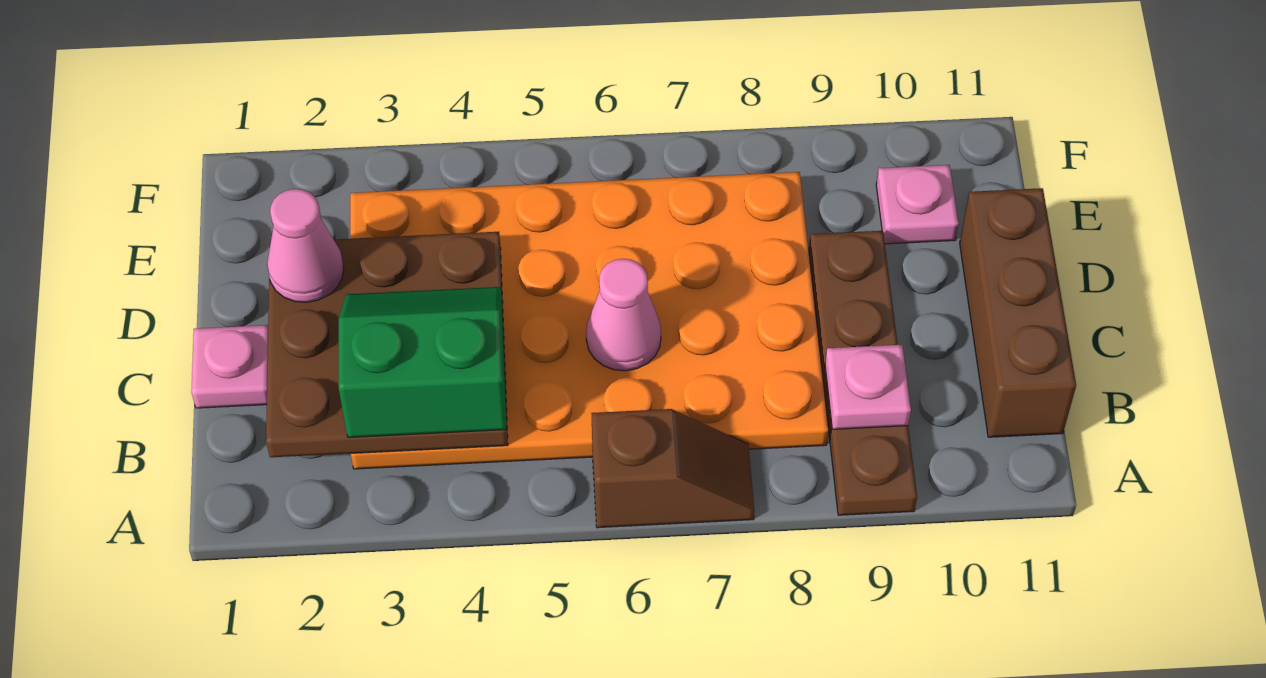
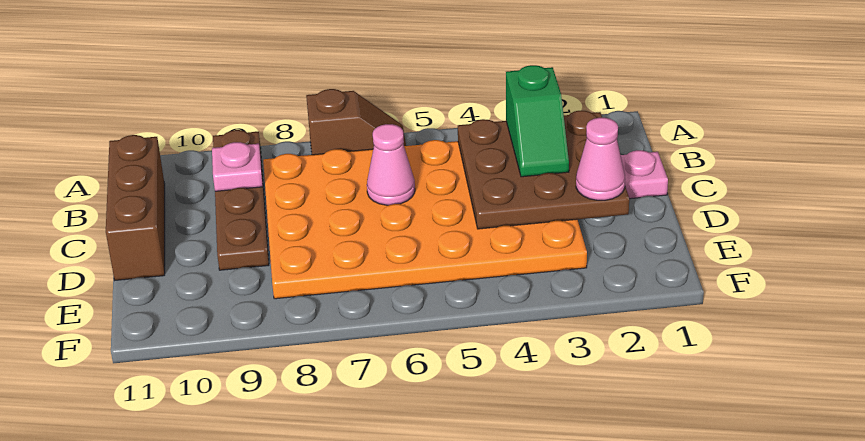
brown slope A6:A7 level 1 top 6 -> brown slope A6:A7 level 1 top 7
green slope B3:C4 level 3 top B -> green slope B3:C3 level 3 top B
pink plate E10 level 1 -> none

